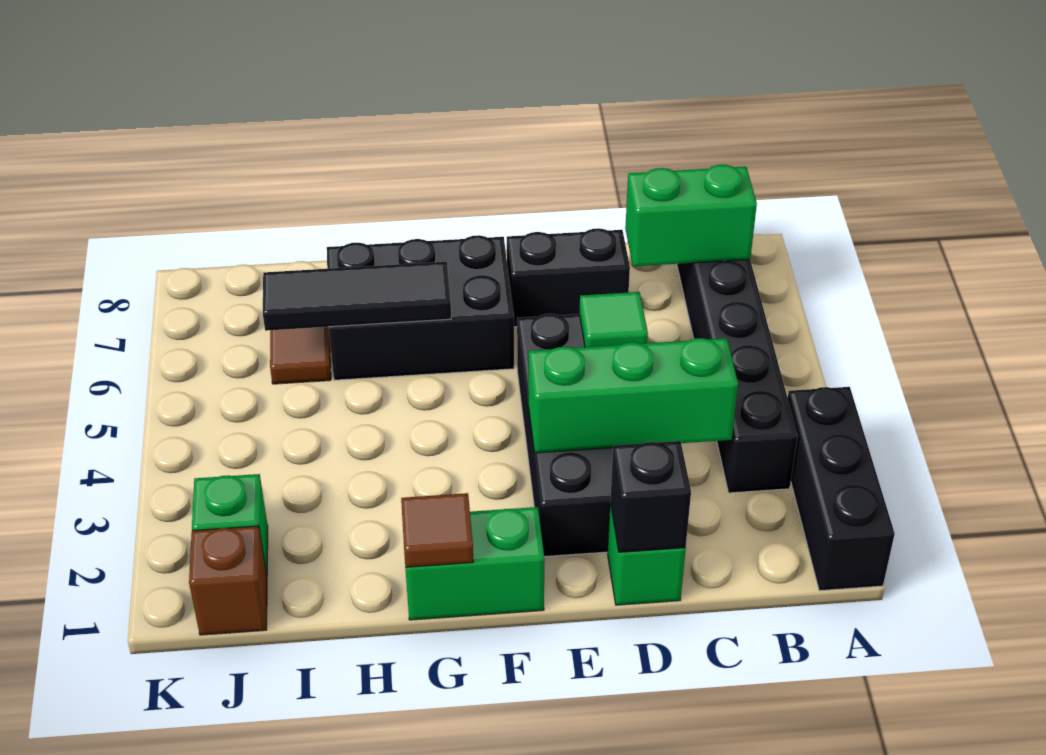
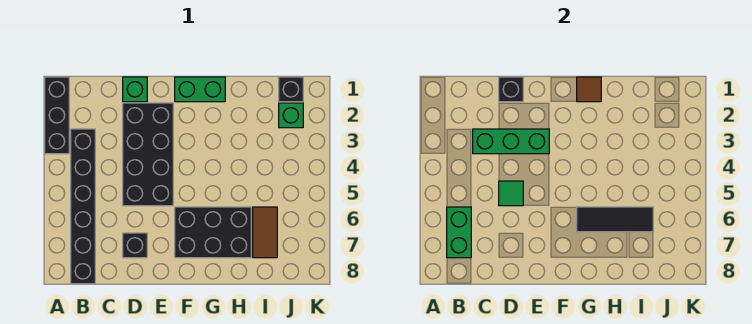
green brick B7:C7 level 2 -> green brick B6:B7 level 2
black brick D7:E7 level 1 -> black brick D7 level 1
brown brick J1 level 1 -> black brick J1 level 1

